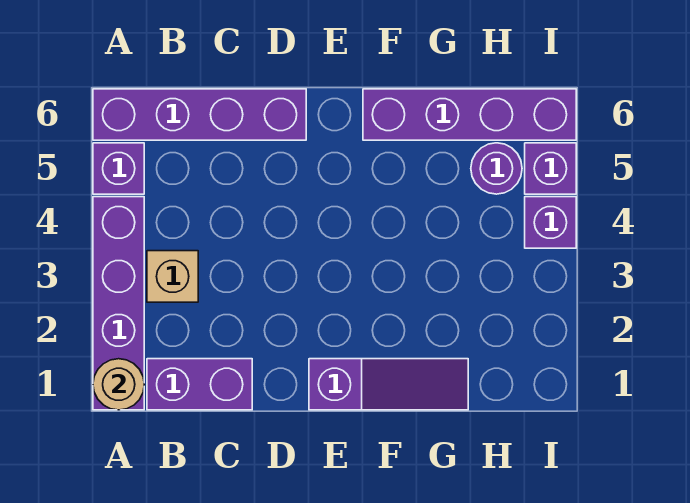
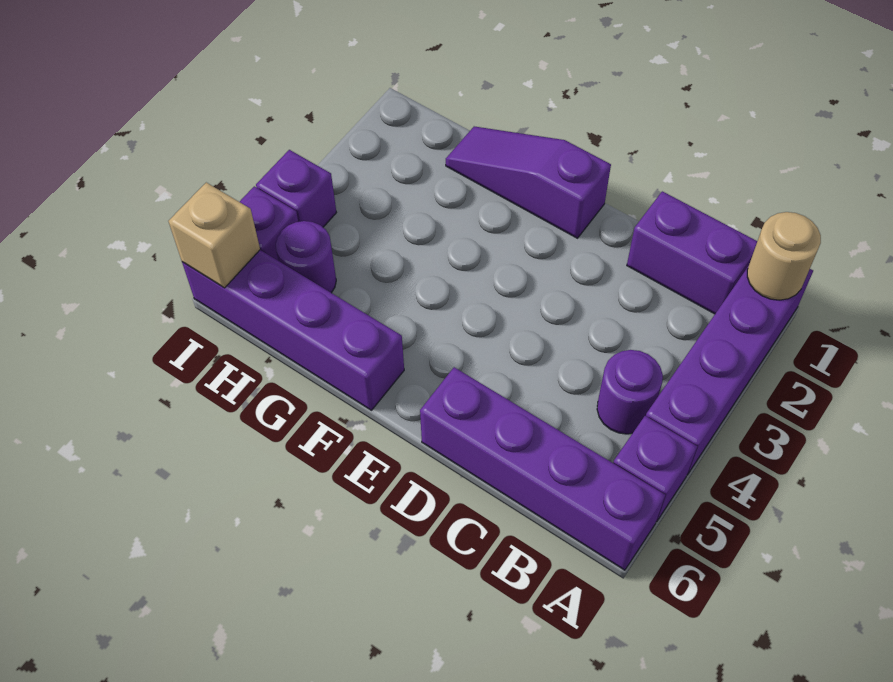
tan brick B3 level 1 -> tan brick I6 level 2
none -> purple round brick B4 level 1

